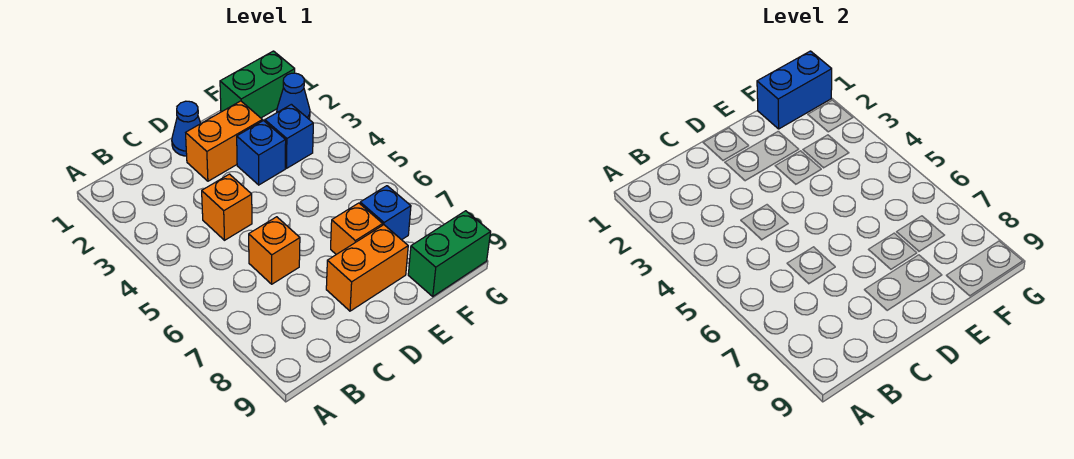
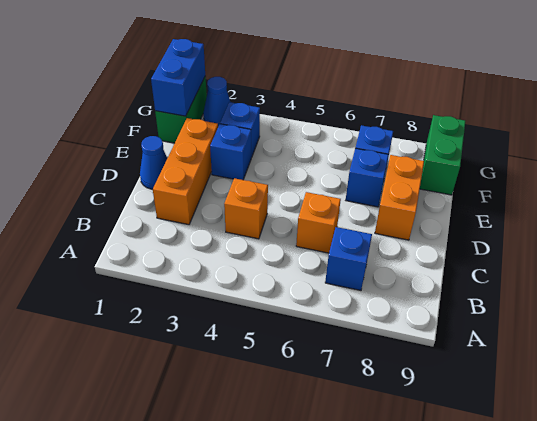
none -> blue brick B7 level 1
orange brick D2:E2 level 1 -> orange brick C2:E2 level 1
orange brick E7 level 1 -> blue brick E7 level 1

